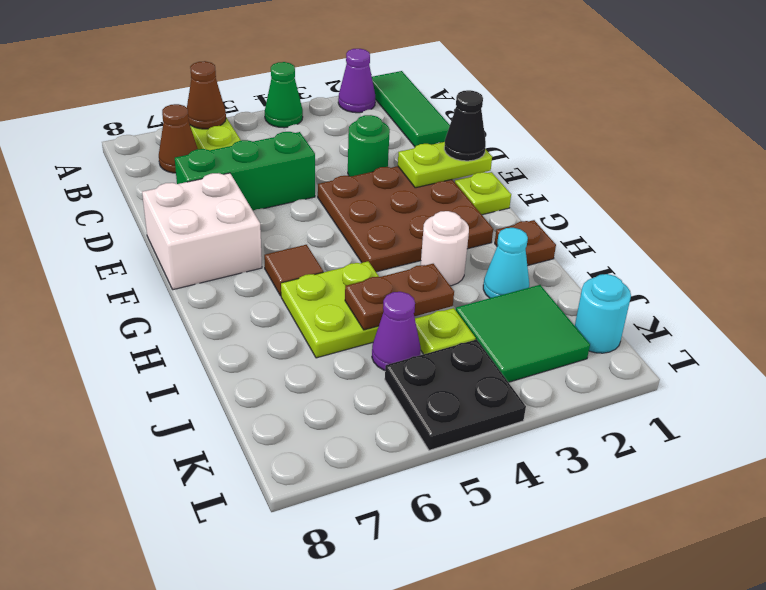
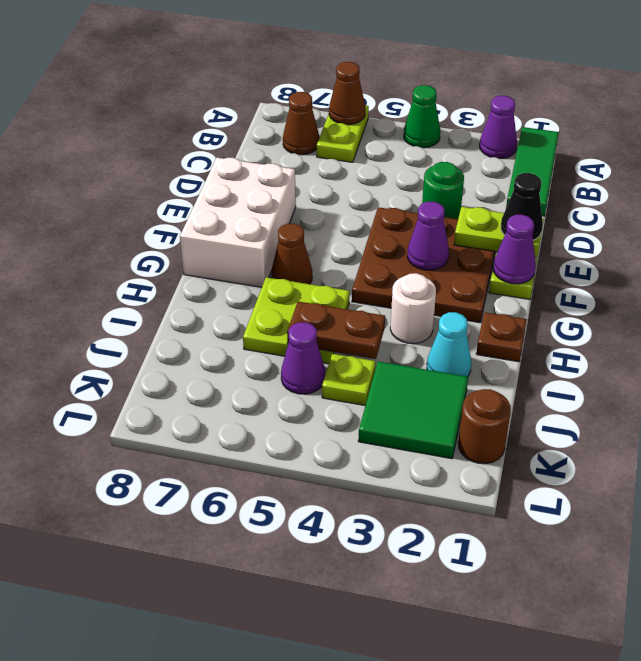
green brick D5:D7 level 1 -> none
white brick E7:F8 level 1 -> white brick E7:G8 level 1
none -> purple cone F1 level 2
none -> purple cone F3 level 2
brown tile G6 level 1 -> brown cone G6 level 1
cyan round brick K1 level 1 -> brown round brick K1 level 1
black plate K4:L5 level 1 -> none

